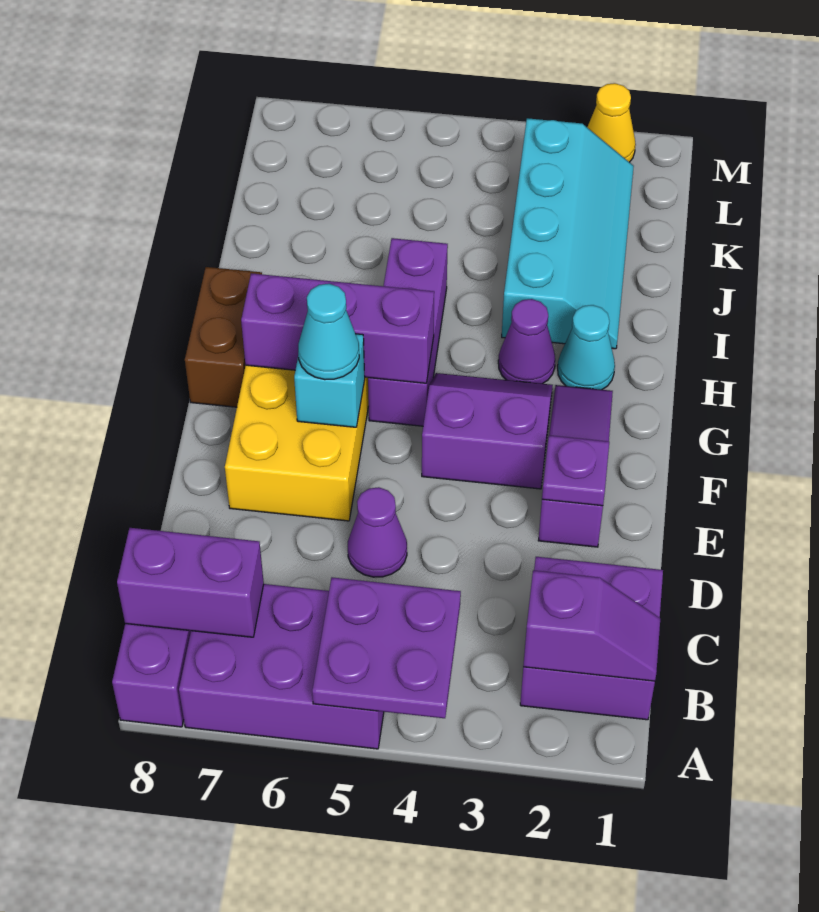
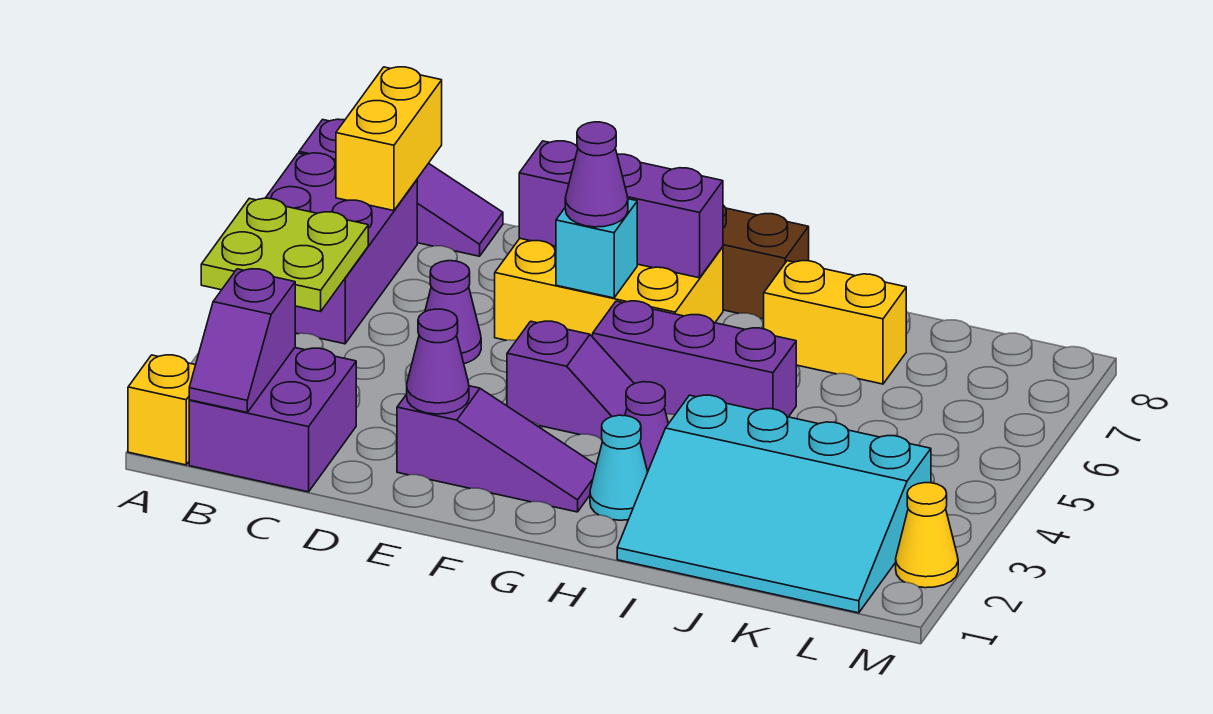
none -> yellow brick A1 level 1
purple plate A4:B5 level 2 -> lime plate A4:B5 level 2
purple brick B7:B8 level 2 -> yellow brick B7:B8 level 2
purple plate E2 level 2 -> purple cone E2 level 2
purple slope F3:G4 level 1 top F -> purple slope F4:G4 level 1 top F
cyan cone F6 level 3 -> purple cone F6 level 3
purple brick G5:G7 level 2 -> purple brick E7:G7 level 2
cyan slope I2:L3 level 1 top 3 -> cyan slope I1:L3 level 1 top 3
none -> yellow brick I7:J7 level 1

